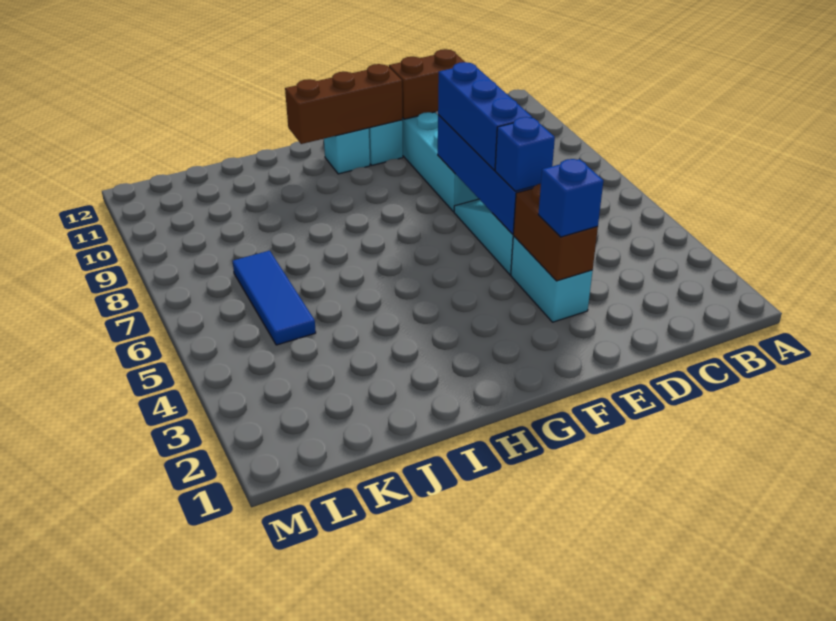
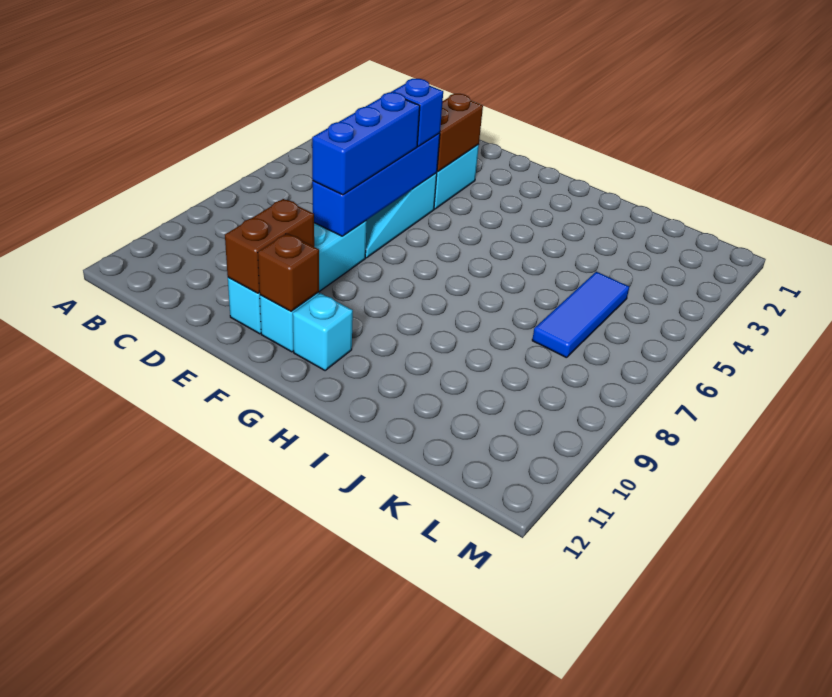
brown brick D11:E11 level 2 -> brown brick E10:E11 level 2
blue brick E3 level 3 -> none
brown brick F11:H11 level 2 -> brown brick F11 level 2

